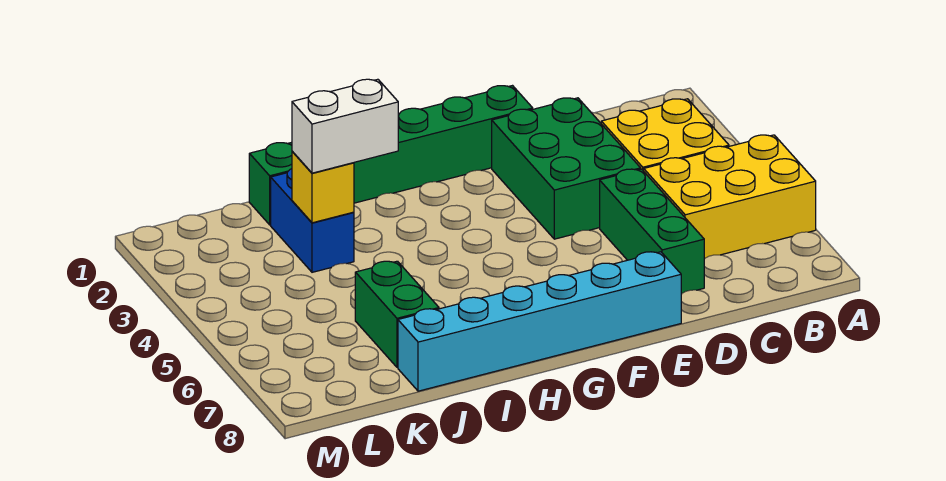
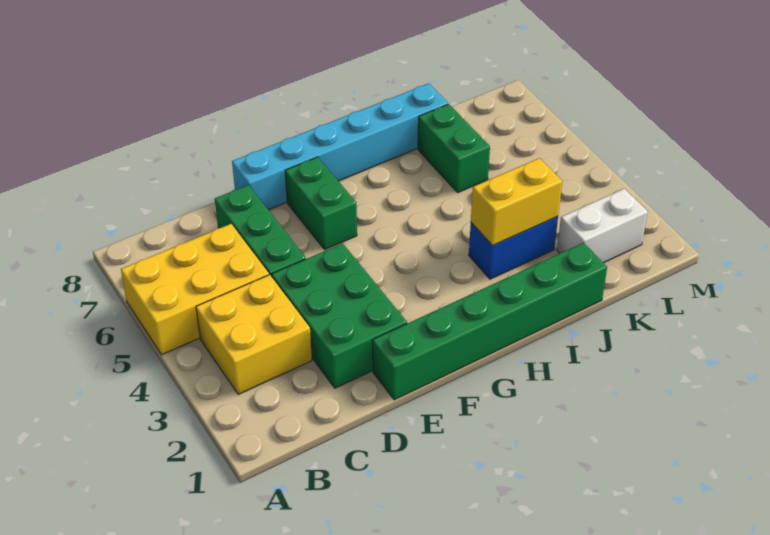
none -> green brick F6:F7 level 1
white brick I3:J3 level 3 -> white brick K2:L2 level 1
blue brick J2:J3 level 1 -> blue brick I3:J3 level 1
yellow brick J3 level 2 -> yellow brick I3:J3 level 2

